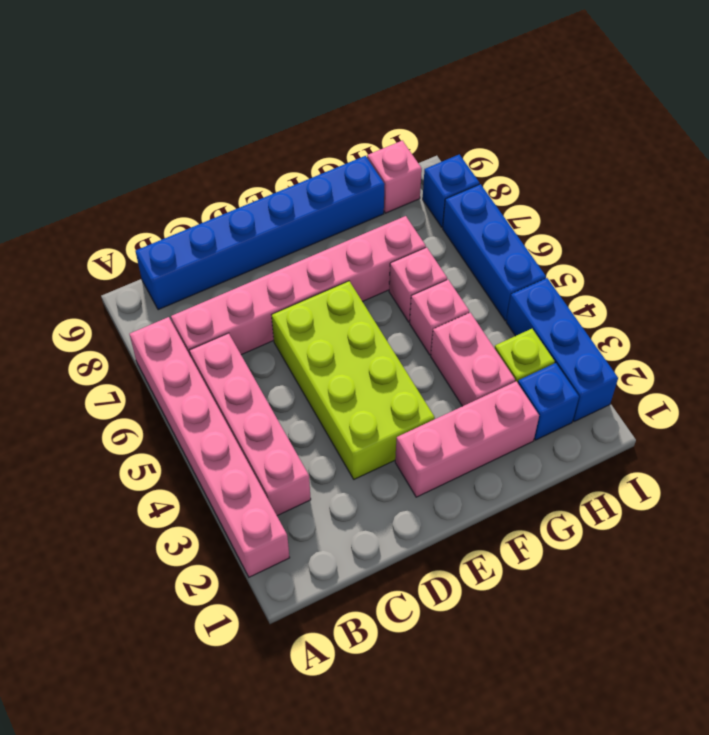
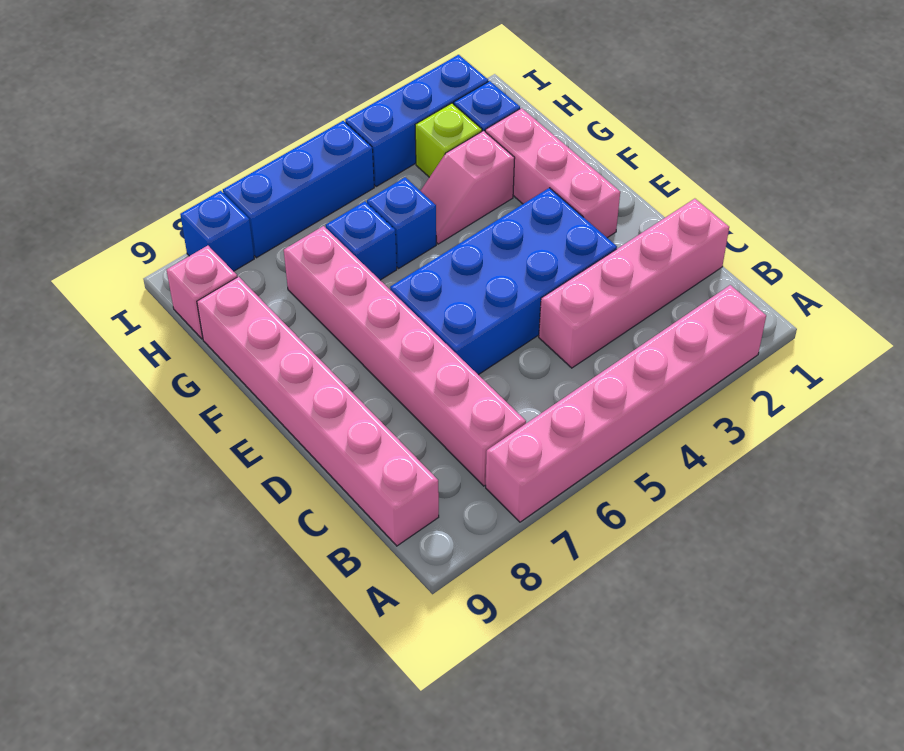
pink brick B3:B6 level 1 -> pink brick C1:C4 level 1
blue brick B9:G9 level 1 -> pink brick B9:G9 level 1
lime brick D3:E6 level 1 -> blue brick D3:E6 level 1
pink brick G3:G4 level 1 -> pink slope G3:G4 level 1 top 3
pink brick G5 level 1 -> blue brick G5 level 1
pink brick G6 level 1 -> blue brick G6 level 1

